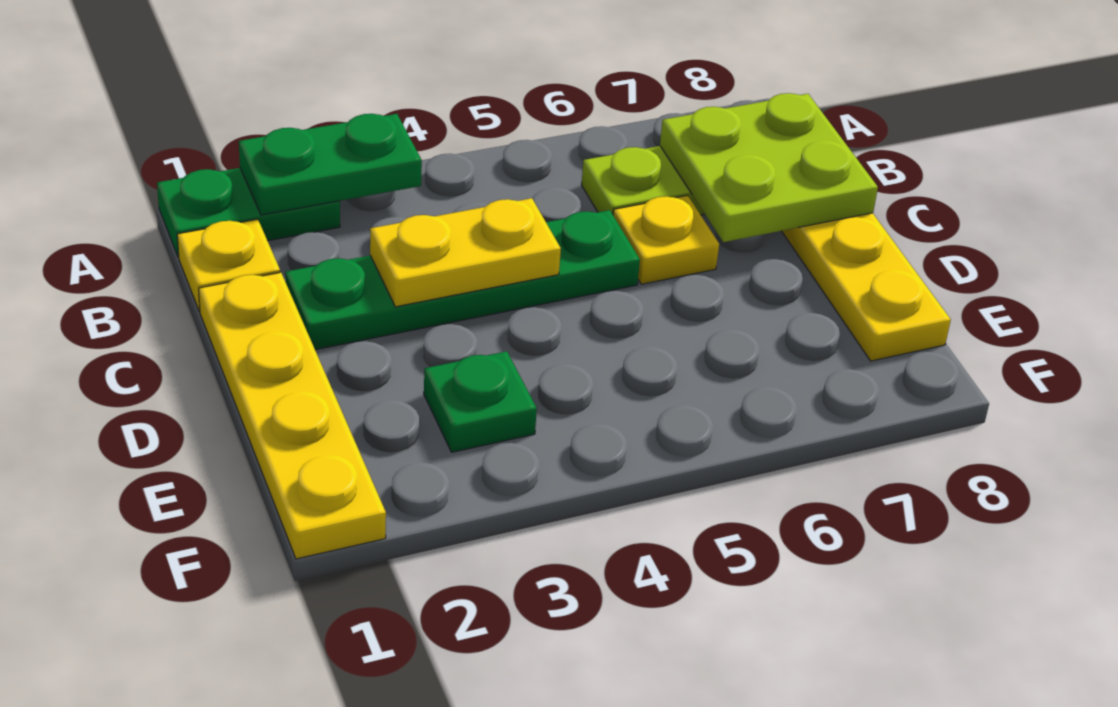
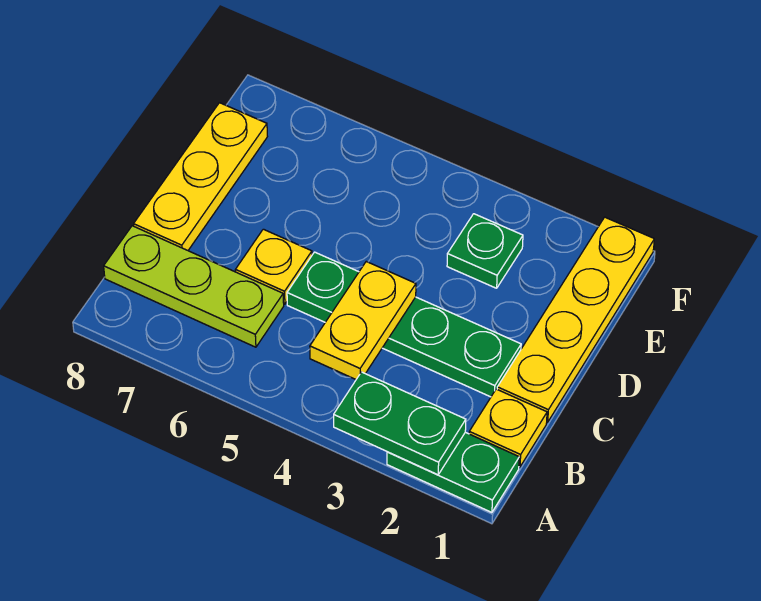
lime plate B7:C8 level 2 -> none
yellow plate C3:C4 level 2 -> yellow plate B4:C4 level 2

